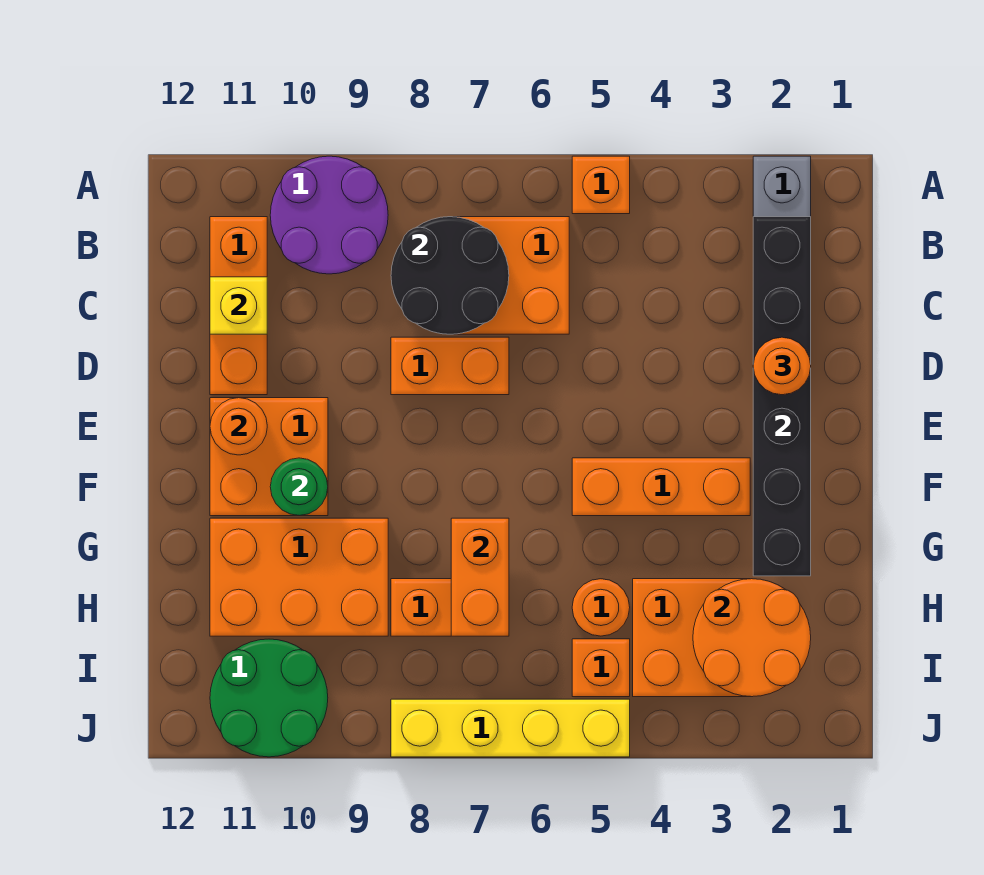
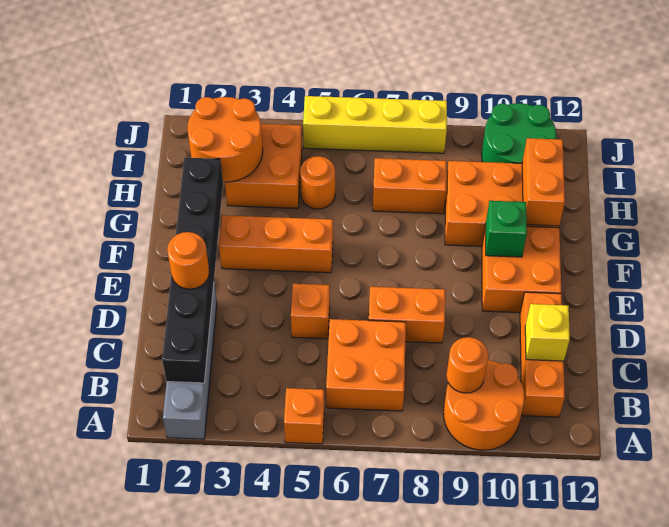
purple round brick A9:B10 level 1 -> orange round brick A9:B10 level 1
black round brick B7:C8 level 2 -> none
orange round brick E11 level 2 -> orange round brick B9 level 2
green round brick F10 level 2 -> green brick F10 level 2
orange brick G7:H7 level 2 -> orange brick G11:H11 level 2
orange brick I5 level 1 -> orange brick D5 level 1

